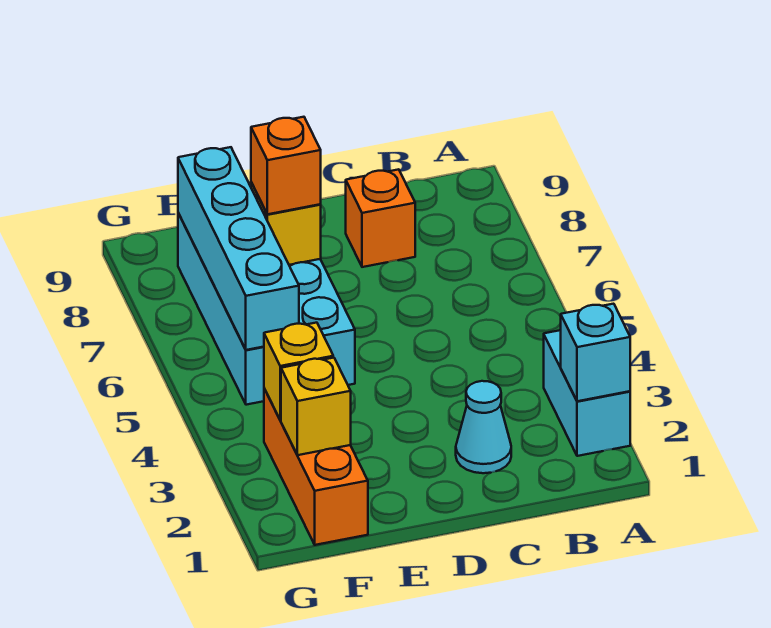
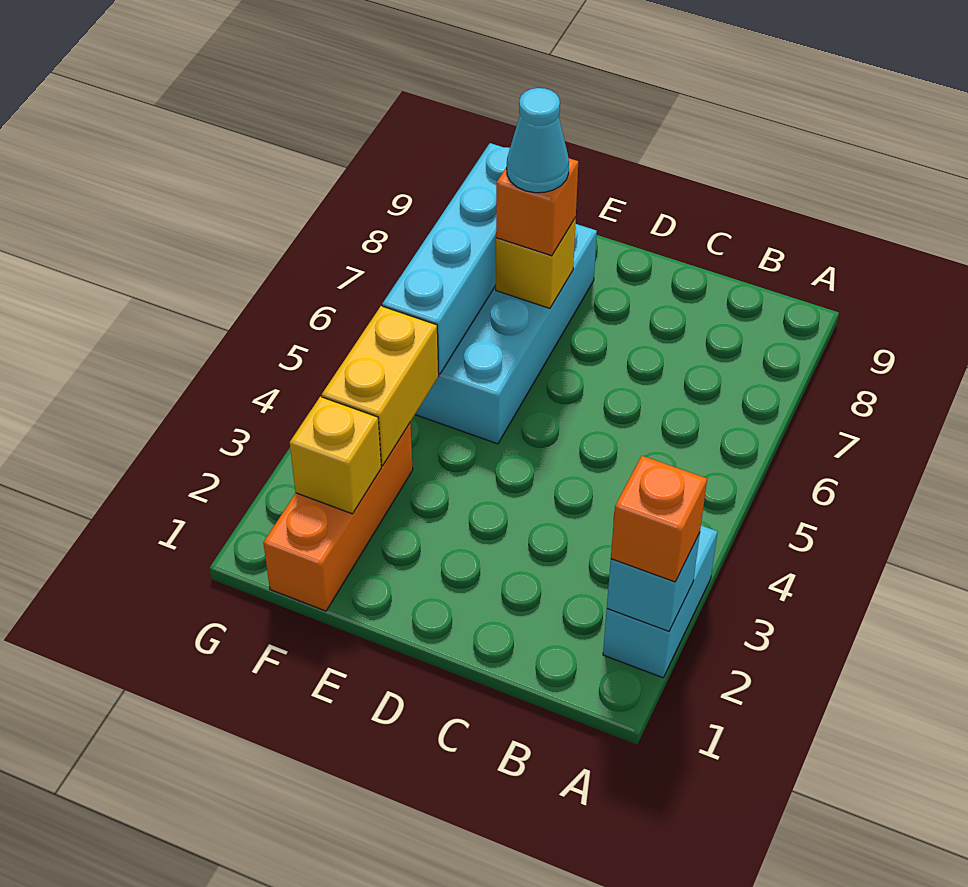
cyan cone C2 level 1 -> cyan cone E7 level 4
orange brick C8 level 1 -> orange brick A2 level 3
yellow brick F3 level 2 -> yellow brick F3:F4 level 2

